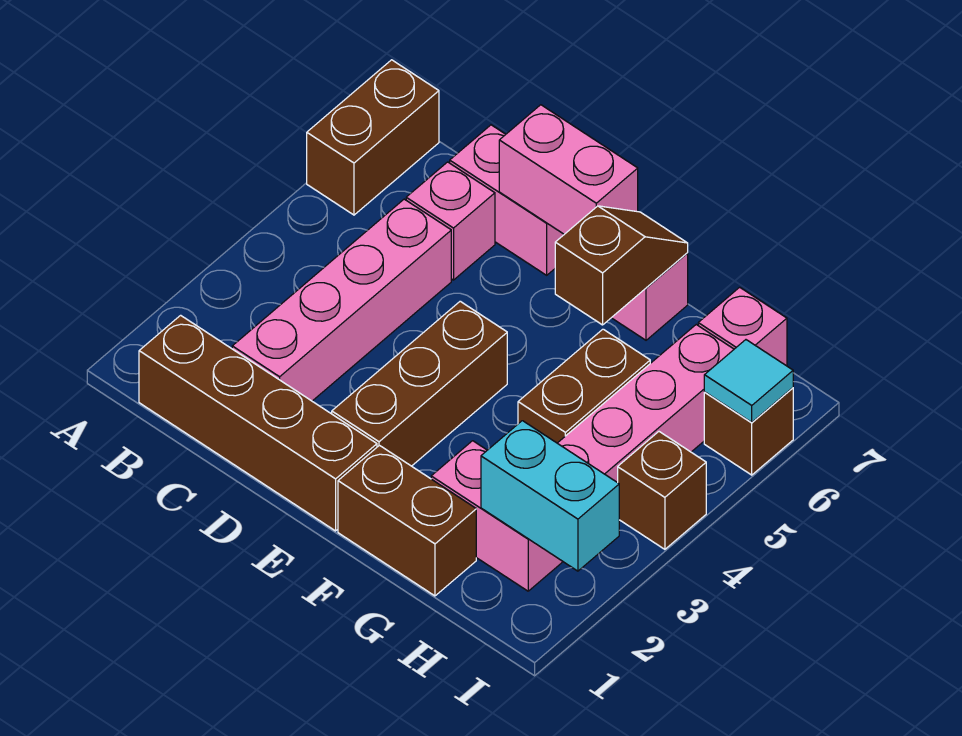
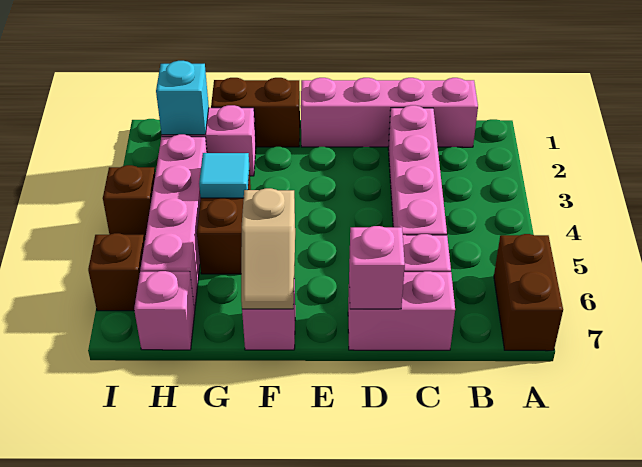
brown brick B1:E1 level 1 -> pink brick B1:E1 level 1
pink brick D7:E7 level 2 -> pink brick D7 level 2
brown brick E2:E4 level 1 -> none
brown slope F6:F7 level 2 top 6 -> tan slope F6:F7 level 2 top 6
cyan brick H2:I2 level 2 -> cyan brick H2 level 2
cyan tile I6 level 2 -> cyan tile G4 level 2

